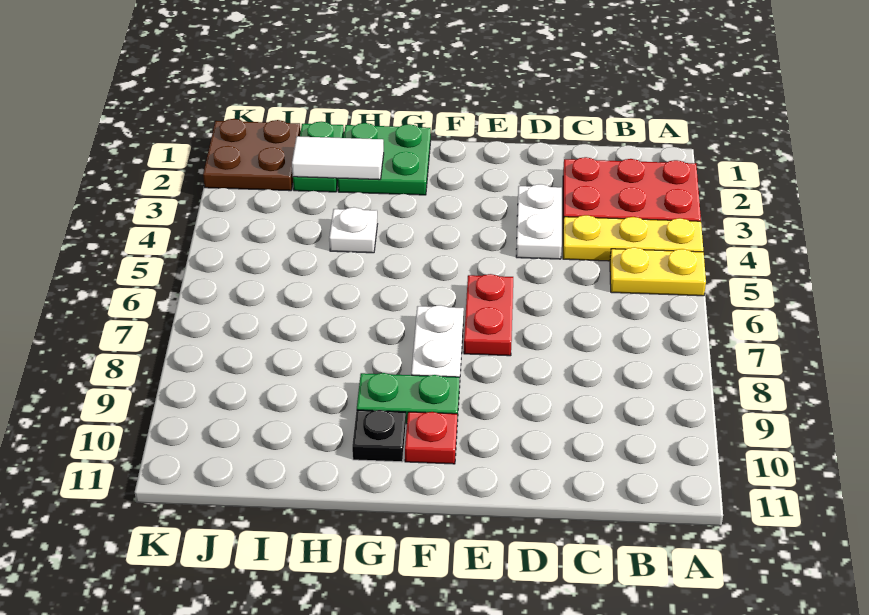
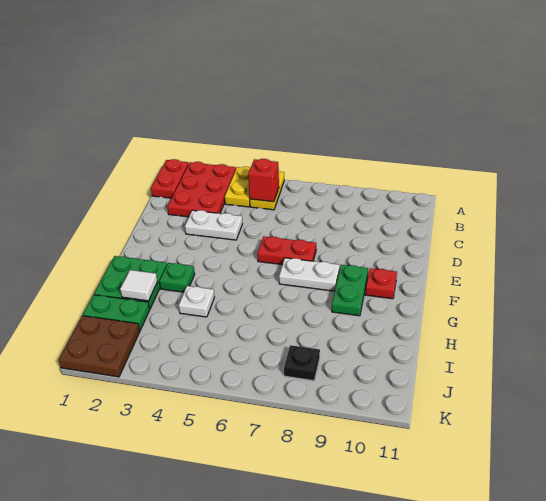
none -> red plate A1:B1 level 1
yellow plate A4:C4 level 1 -> yellow plate A4:B4 level 1
none -> red brick B5 level 2
none -> green plate G3 level 1
black plate G10 level 1 -> black plate J8 level 1
white tile H2:I2 level 2 -> white tile H2 level 2

